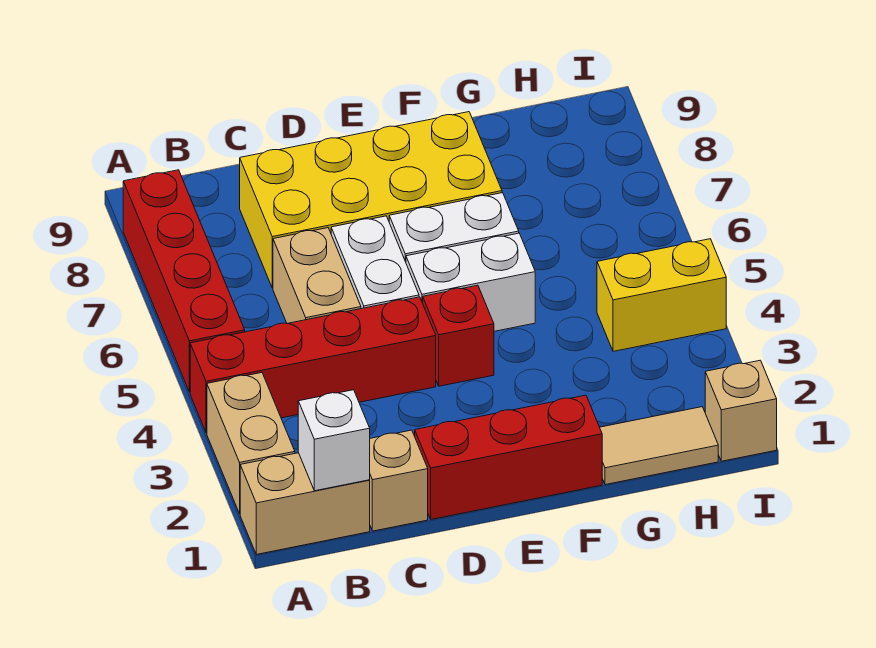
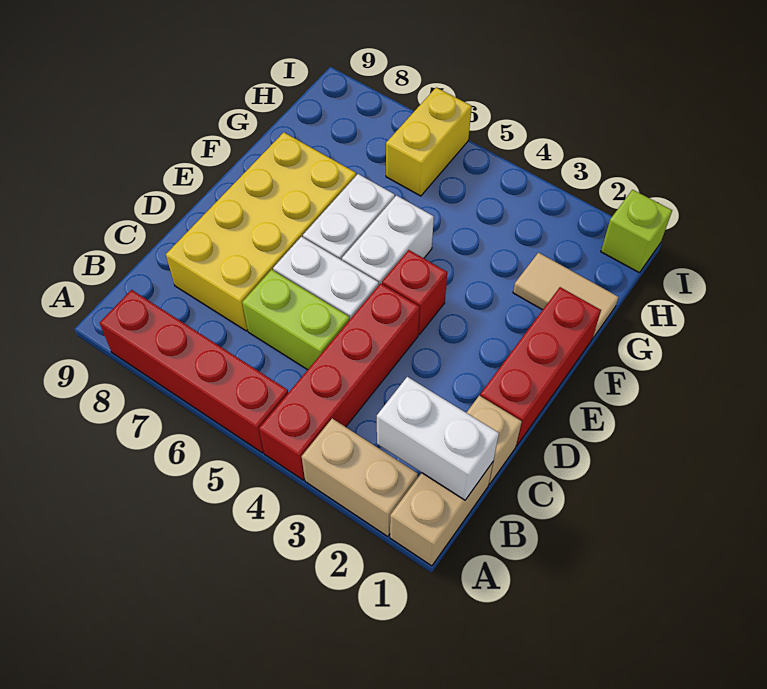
white brick B1 level 2 -> white brick B1:B2 level 2
tan brick C5:C6 level 1 -> lime brick C5:C6 level 1
tan tile G1:H1 level 1 -> tan tile G1:G2 level 1
yellow brick H4:I4 level 1 -> yellow brick H6:I6 level 1
tan brick I1 level 1 -> lime brick I1 level 1

